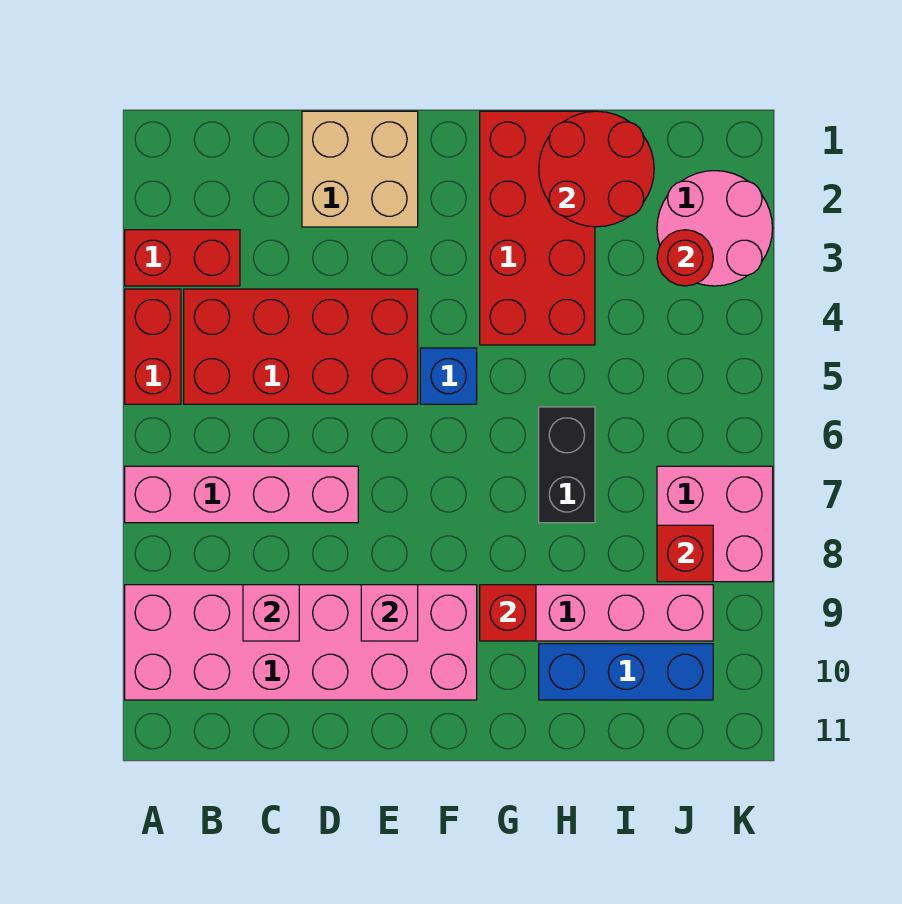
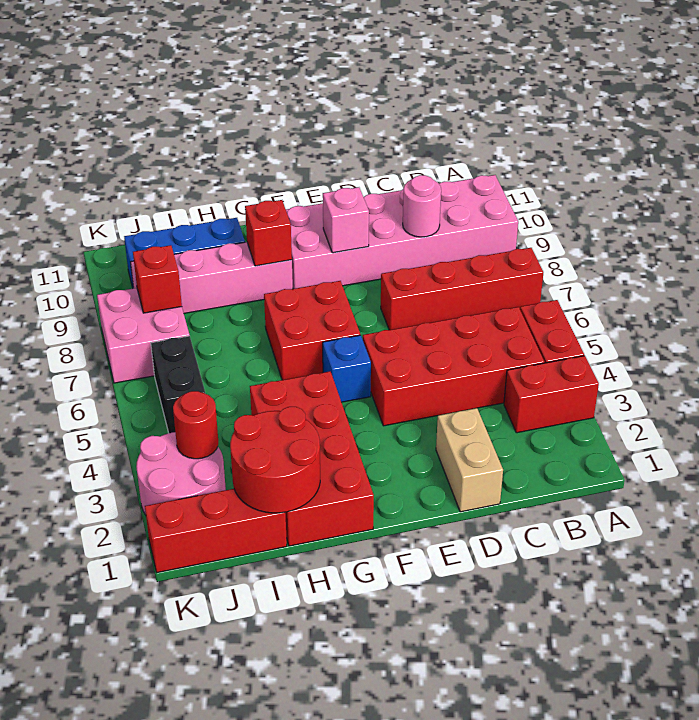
pink brick A7:D7 level 1 -> red brick A7:D7 level 1
pink brick C9 level 2 -> pink round brick C9 level 2
tan brick D1:E2 level 1 -> tan brick D1:D2 level 1
none -> red brick F6:G7 level 1
black brick H6:H7 level 1 -> black brick J5:J6 level 1
none -> red brick I1:K1 level 1

